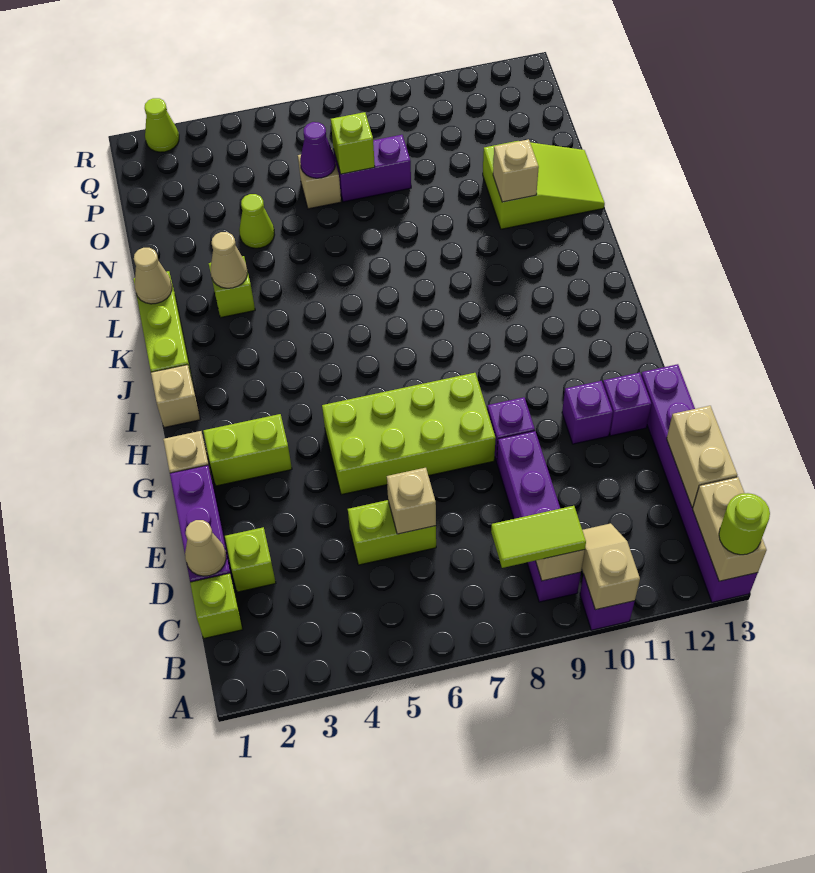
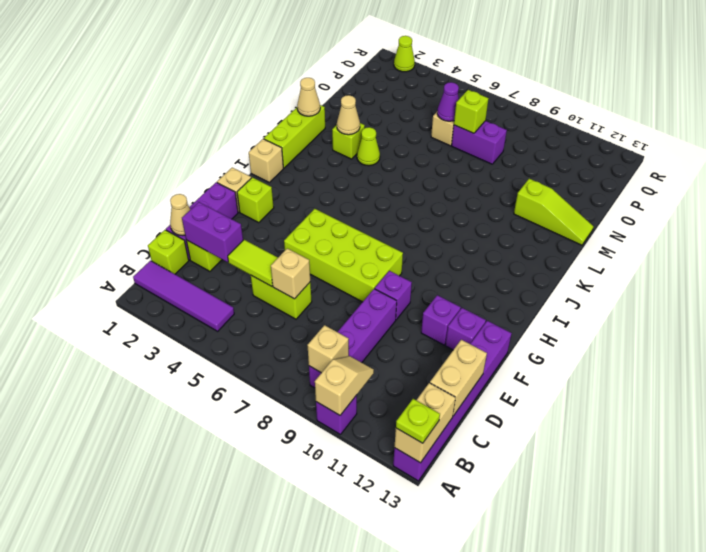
lime round brick A13 level 3 -> lime plate A13 level 3
none -> purple tile B1:B4 level 1
lime tile B8:B9 level 3 -> lime tile D4:D5 level 2
none -> purple brick D2:D3 level 2
lime brick G2:G3 level 1 -> lime brick G2 level 1
lime slope M11:N13 level 1 top 11 -> lime slope M11:M13 level 1 top 11
tan brick M11 level 2 -> none
lime cone N4 level 1 -> lime cone L4 level 1

